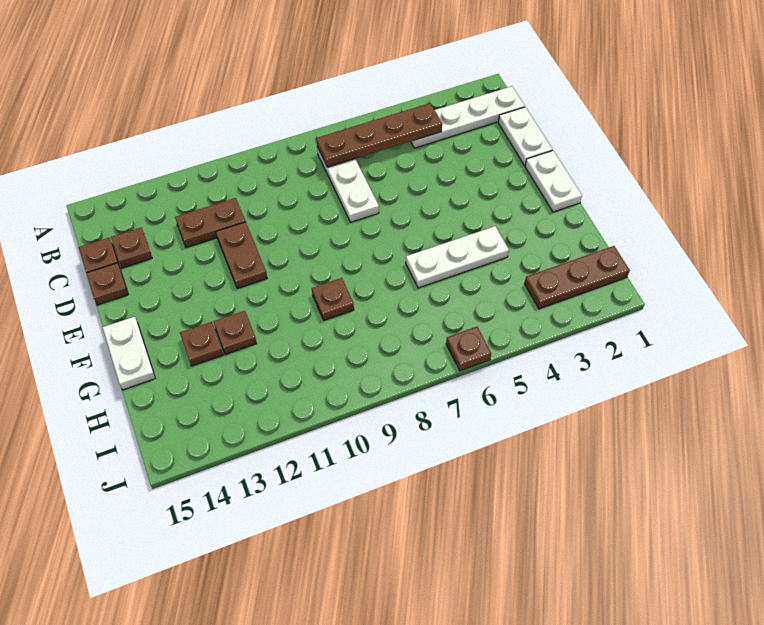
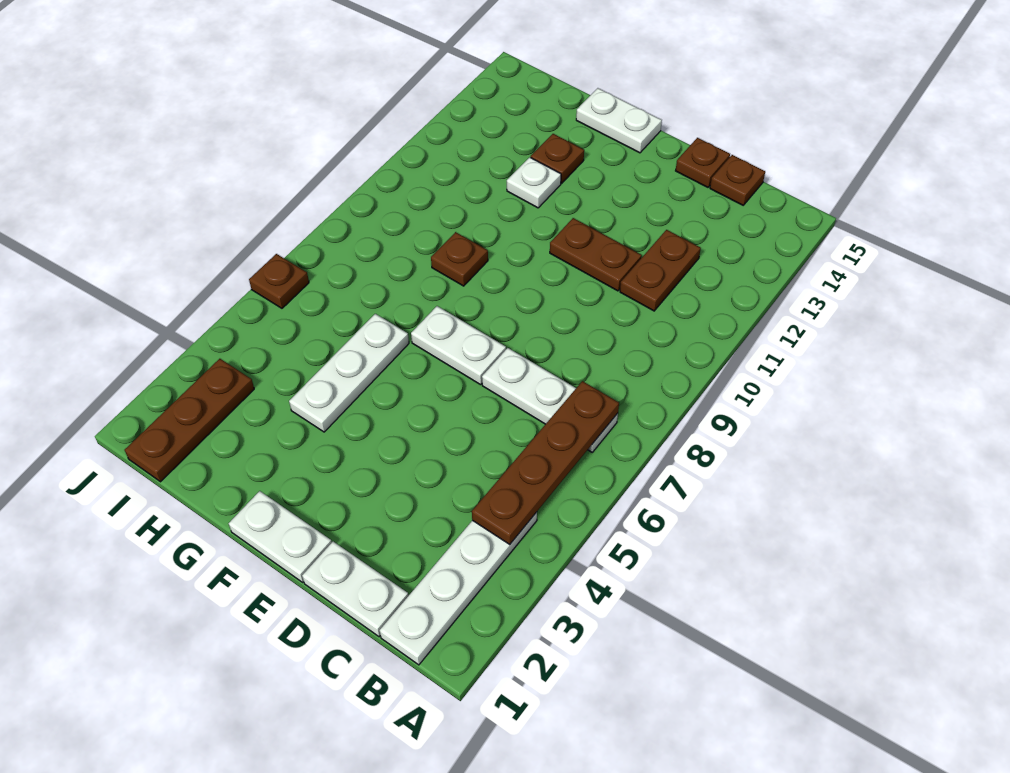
brown plate C14 level 1 -> none
none -> white plate E7:F7 level 1
brown plate G12 level 1 -> white plate G12 level 1

